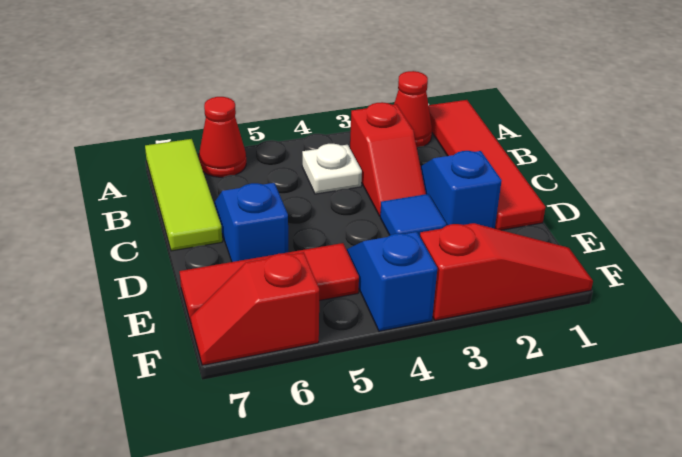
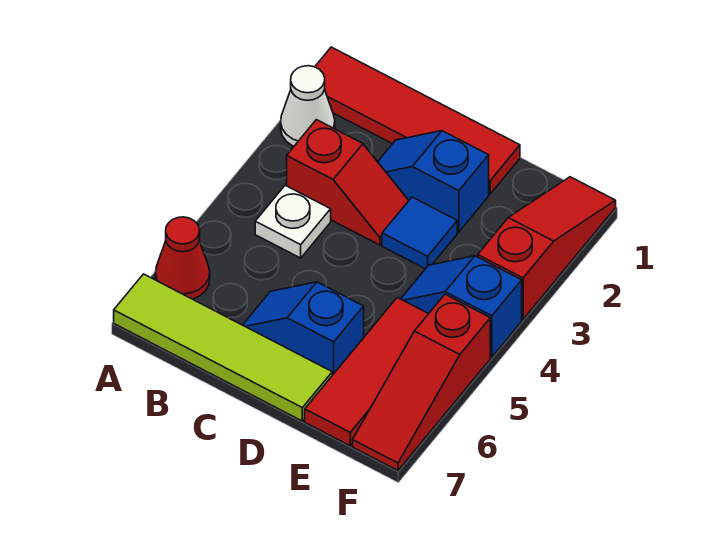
red cone A2 level 1 -> white cone A2 level 1
lime tile A7:C7 level 1 -> lime tile A7:D7 level 1
red slope F6:F7 level 1 top 6 -> red slope F5:F7 level 1 top 5

